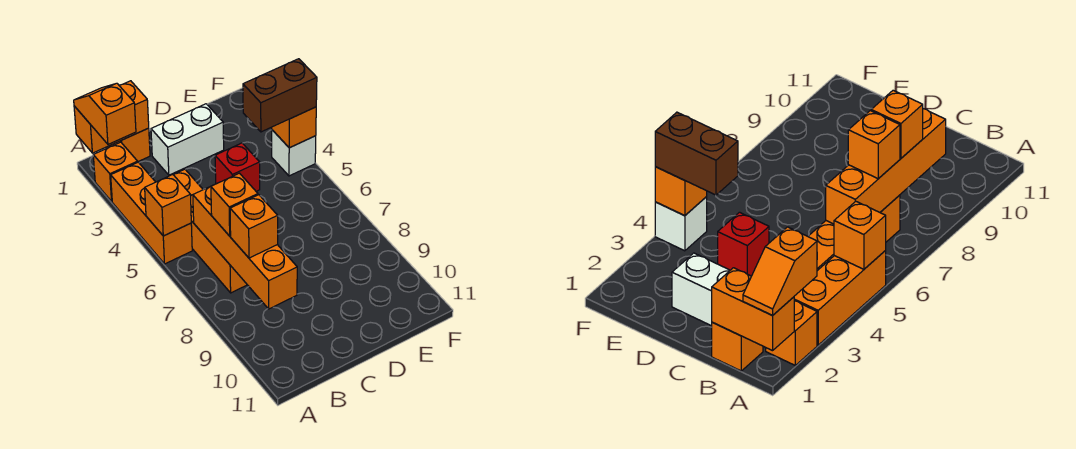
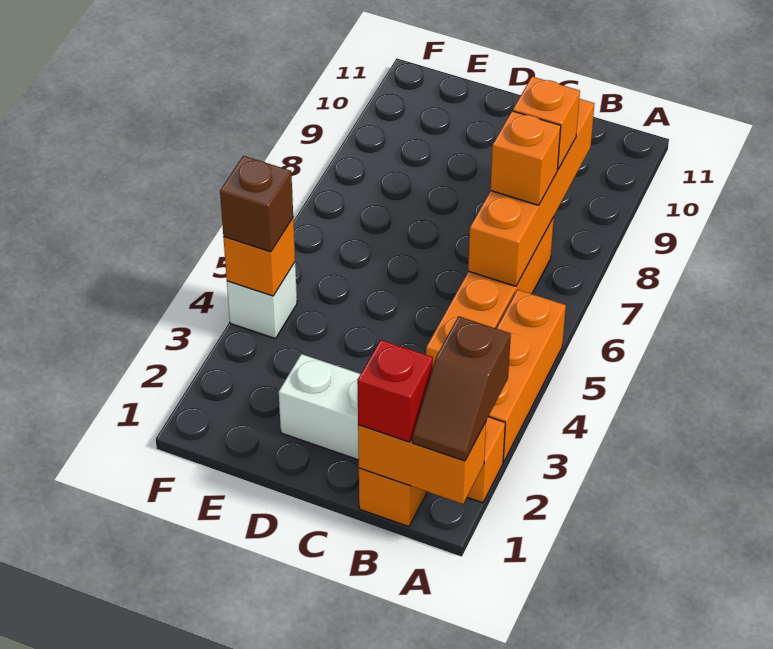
orange slope A1:A2 level 3 top 2 -> brown slope A1:A2 level 3 top 2
orange brick A5 level 2 -> none
red brick D4 level 1 -> red brick B1 level 3
brown brick E4:F4 level 3 -> brown brick F4 level 3

